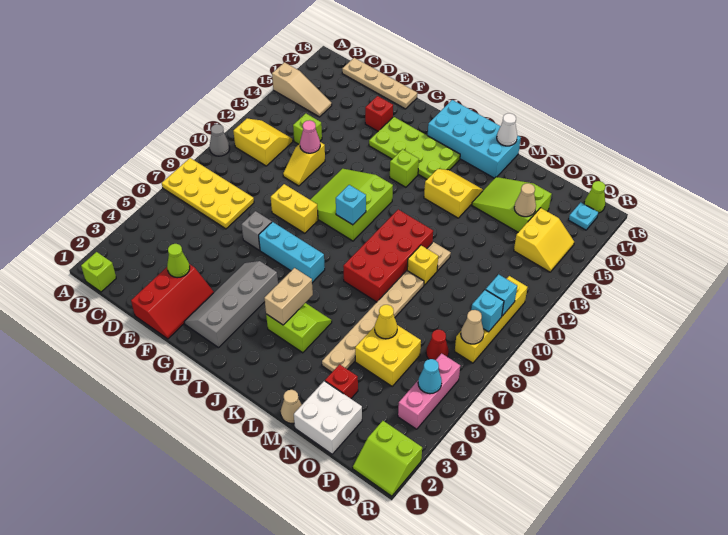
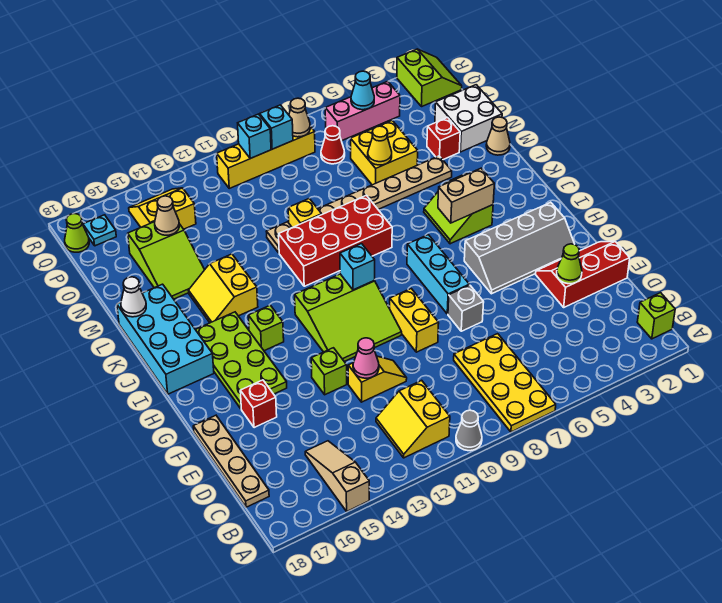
lime brick D13 level 1 -> lime brick F13 level 1

